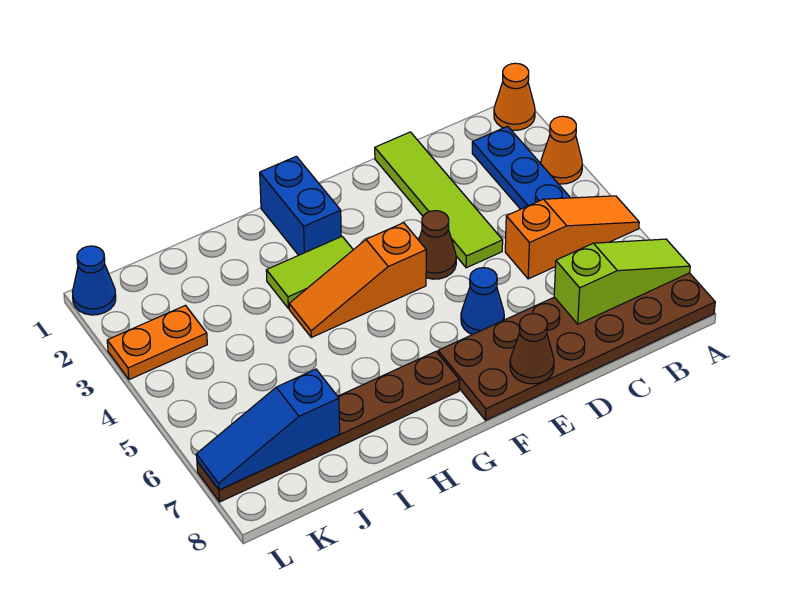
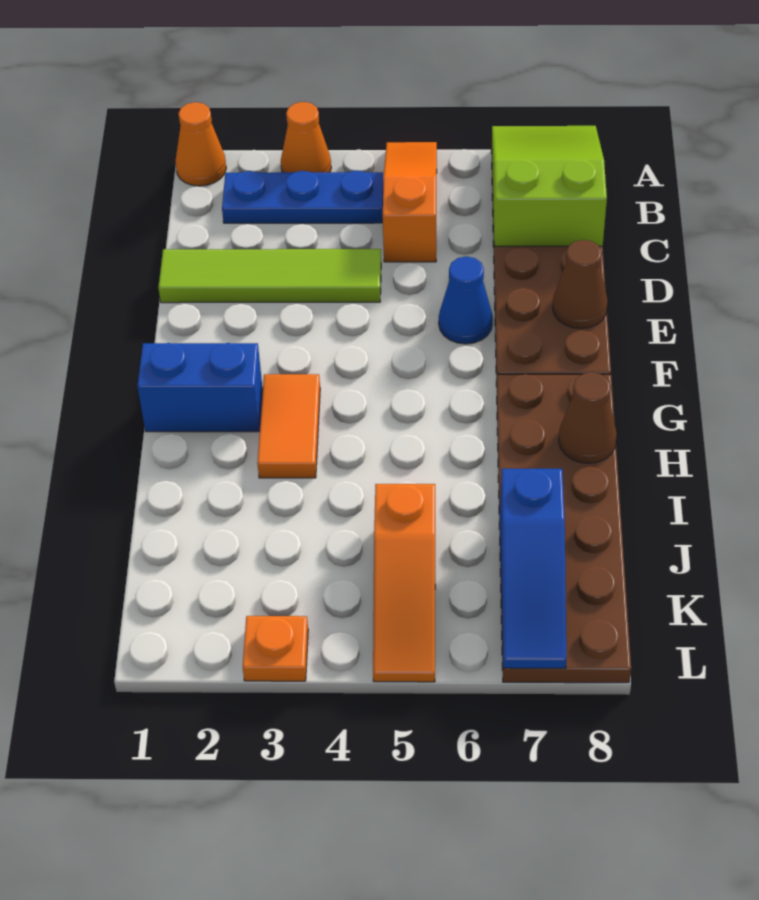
lime slope A7:C7 level 2 top C -> lime slope A7:C8 level 2 top C
brown cone E4 level 1 -> brown cone H8 level 2
orange slope F4:H4 level 1 top F -> orange slope J5:L5 level 1 top J
lime tile G3:H3 level 1 -> orange tile G3:H3 level 1
brown plate G7:L7 level 1 -> brown plate G7:L8 level 1
orange plate K3:L3 level 1 -> orange plate L3 level 1
blue cone L1 level 1 -> none

